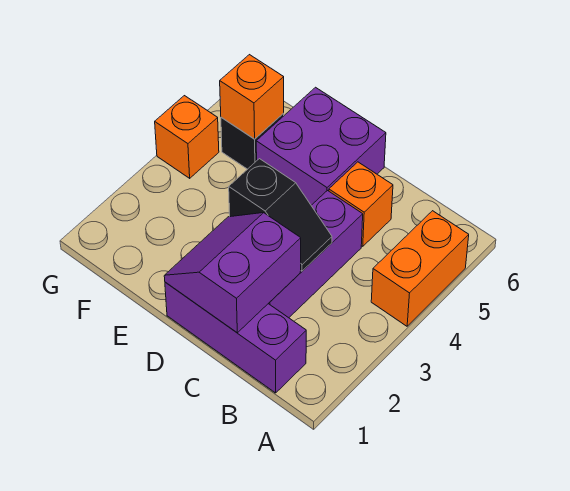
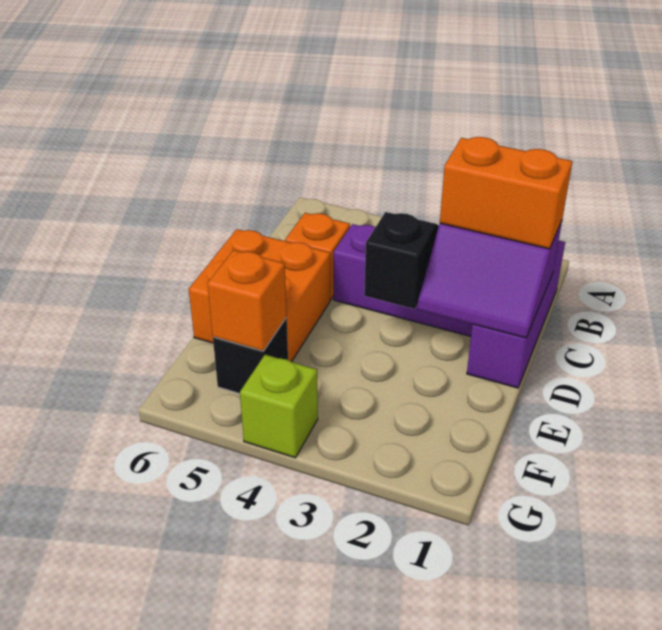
orange brick A4:A5 level 1 -> orange brick C1:C2 level 3
purple brick D5:E6 level 1 -> orange brick D5:E6 level 1
orange brick G4 level 1 -> lime brick G4 level 1

